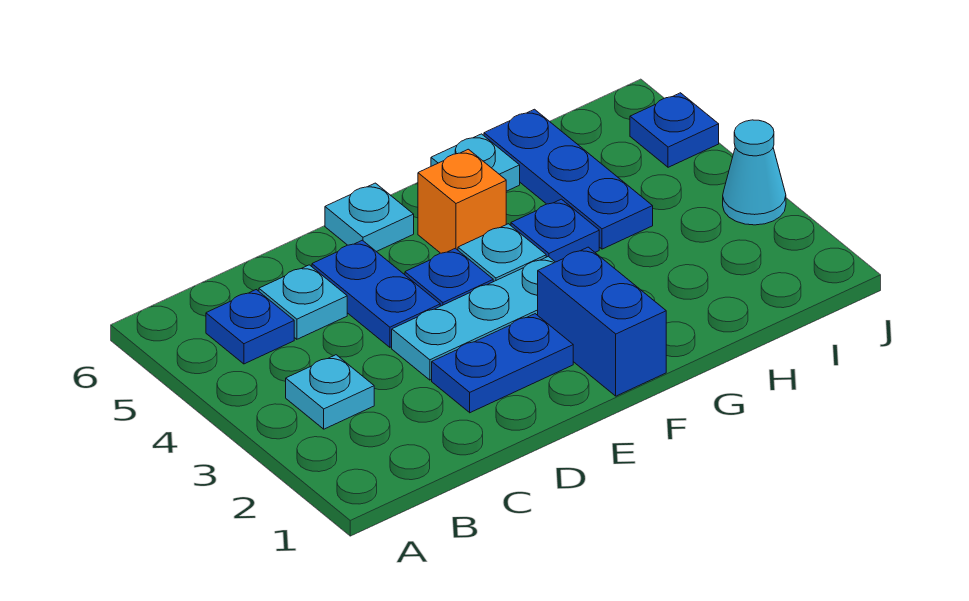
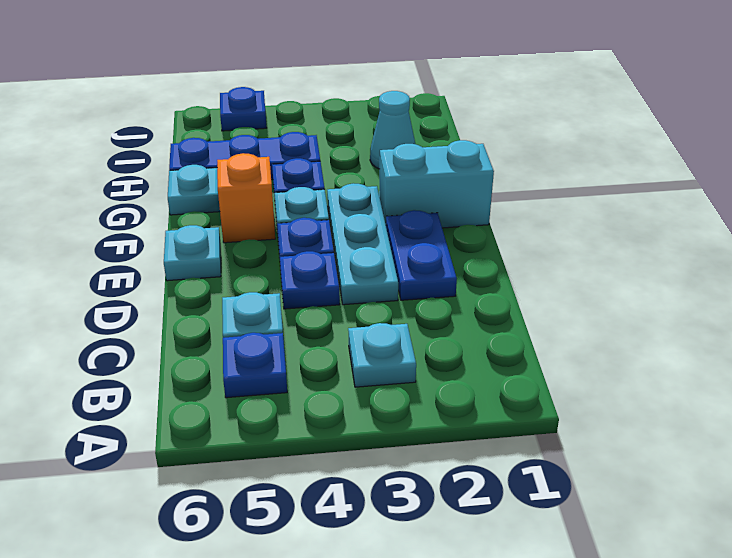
blue plate D4:D5 level 1 -> blue plate D4 level 1
blue brick F1:F2 level 1 -> cyan brick F1:F2 level 1
cyan cone J3 level 1 -> cyan cone H2 level 1

